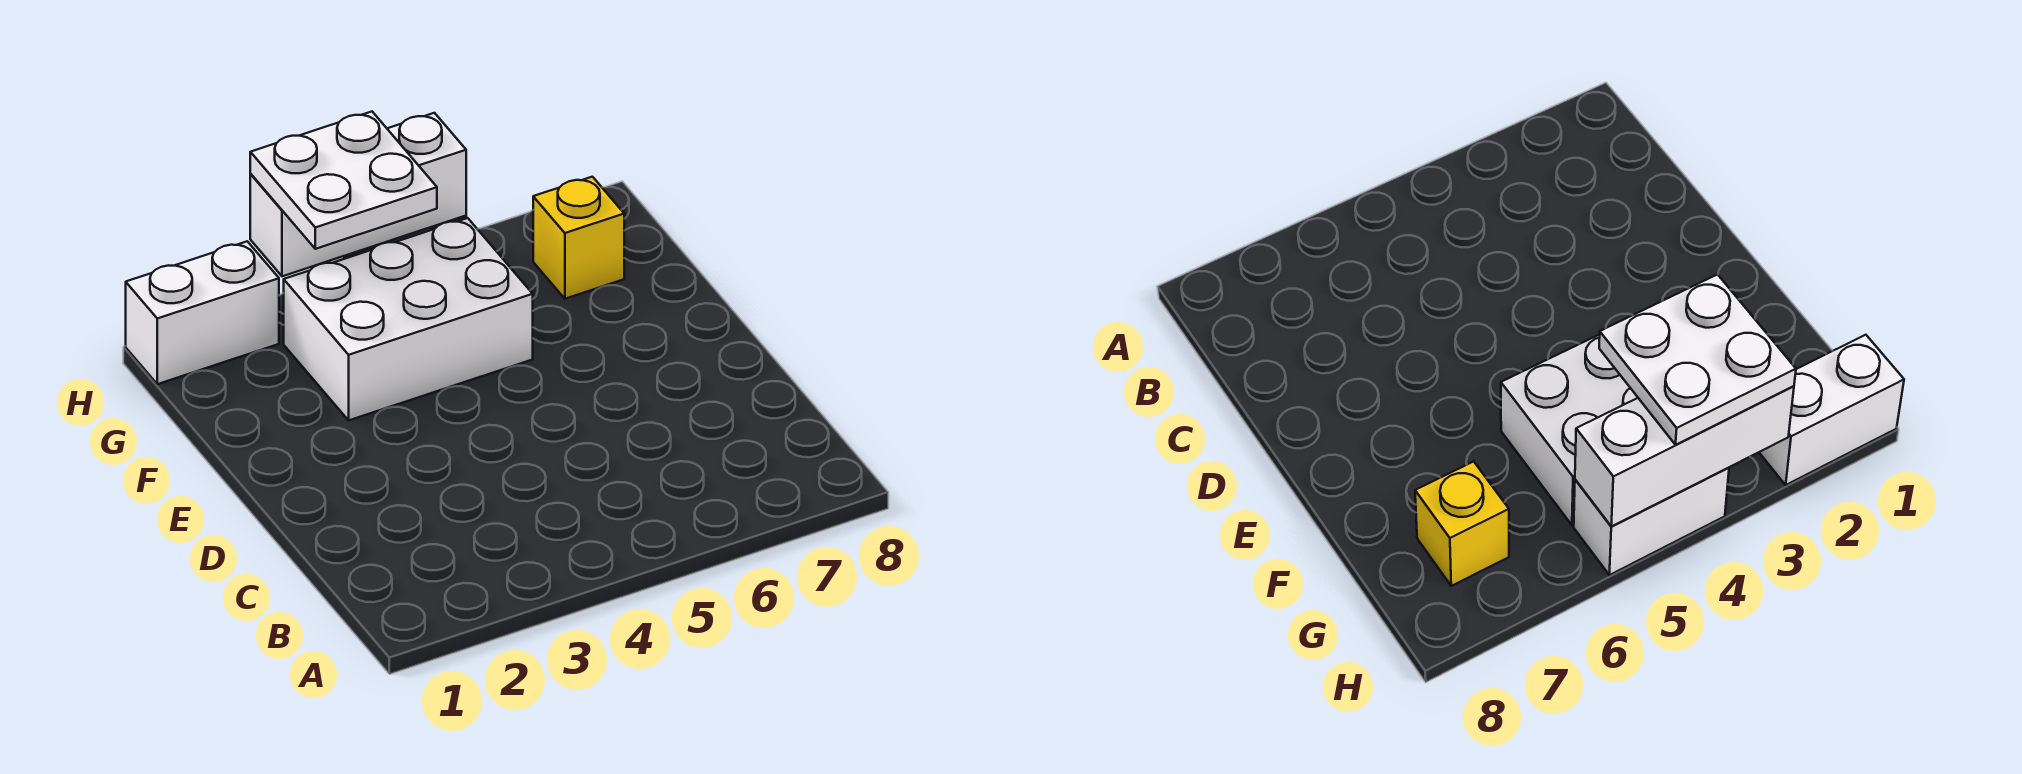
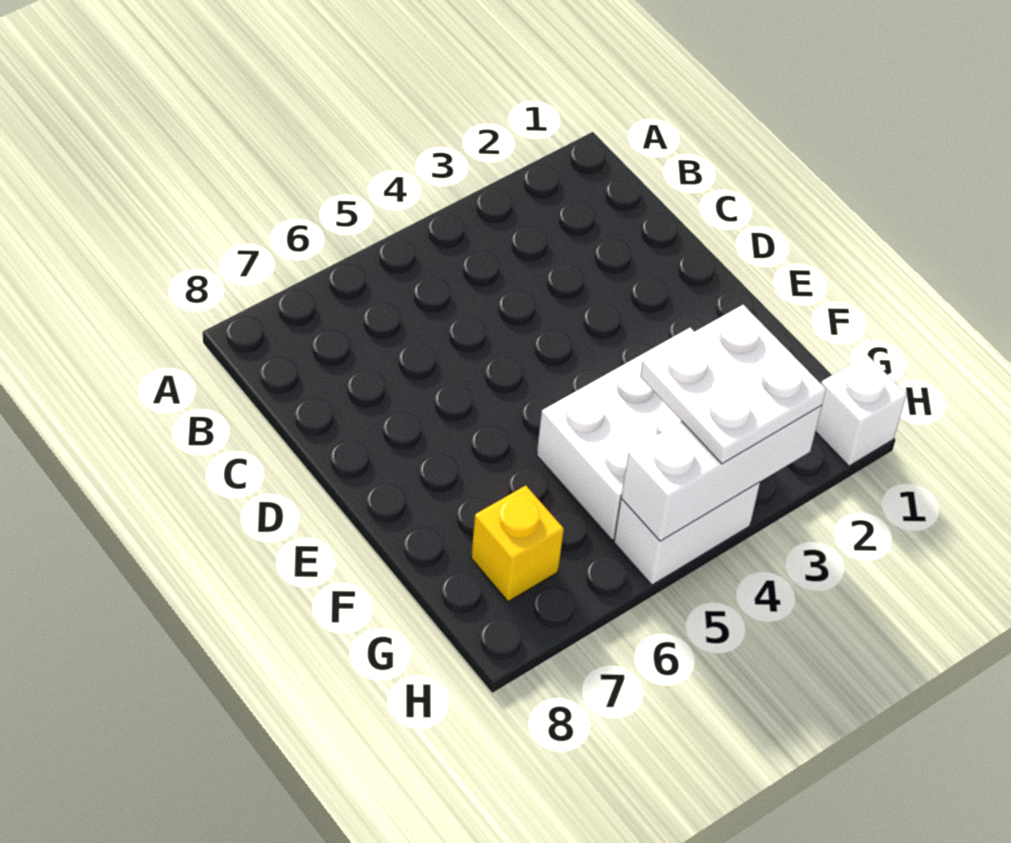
white brick H1:H2 level 1 -> white brick H1 level 1

